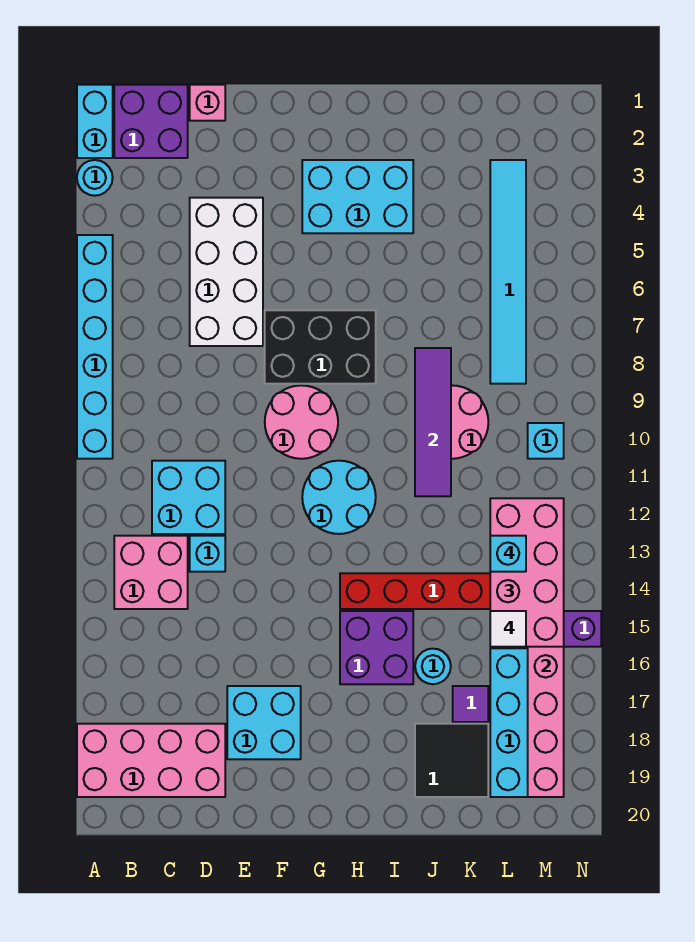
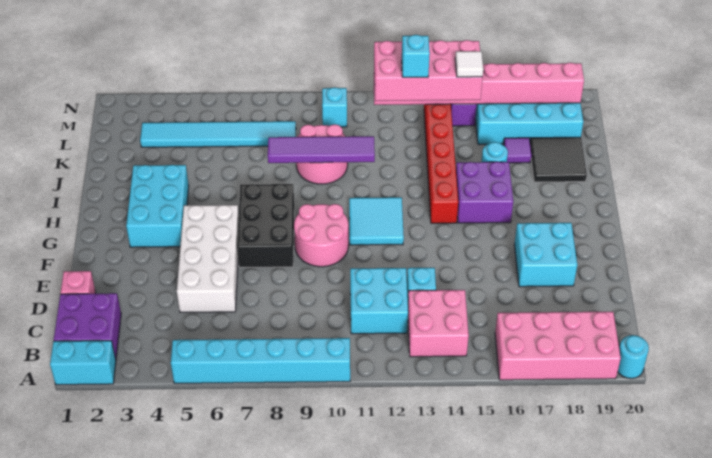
cyan round brick A3 level 1 -> cyan round brick A20 level 1
pink brick A18:D19 level 1 -> pink brick A16:B19 level 1
white brick D4:E7 level 1 -> white brick D5:G6 level 1
cyan round brick G11:H12 level 1 -> cyan tile G11:H12 level 1

